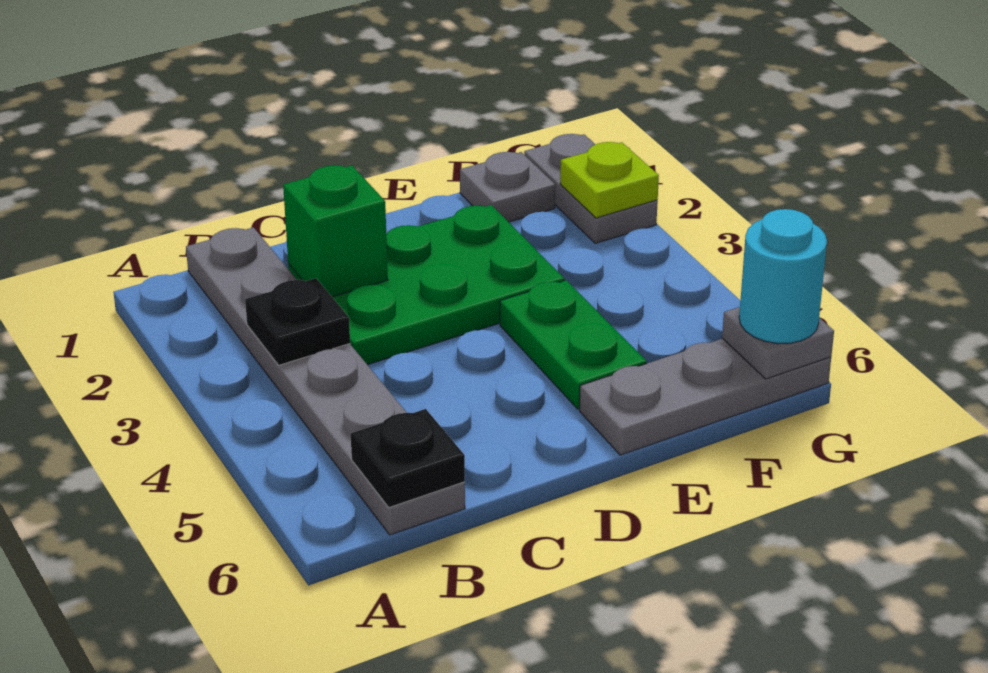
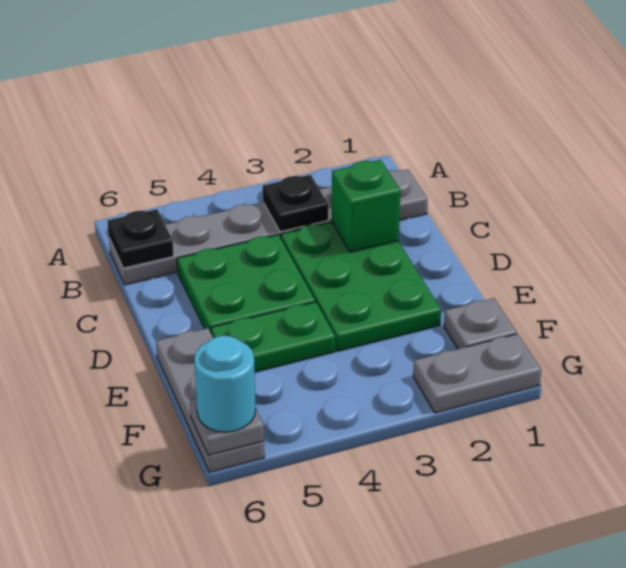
none -> green plate C4:D5 level 1
lime plate G2 level 2 -> none

